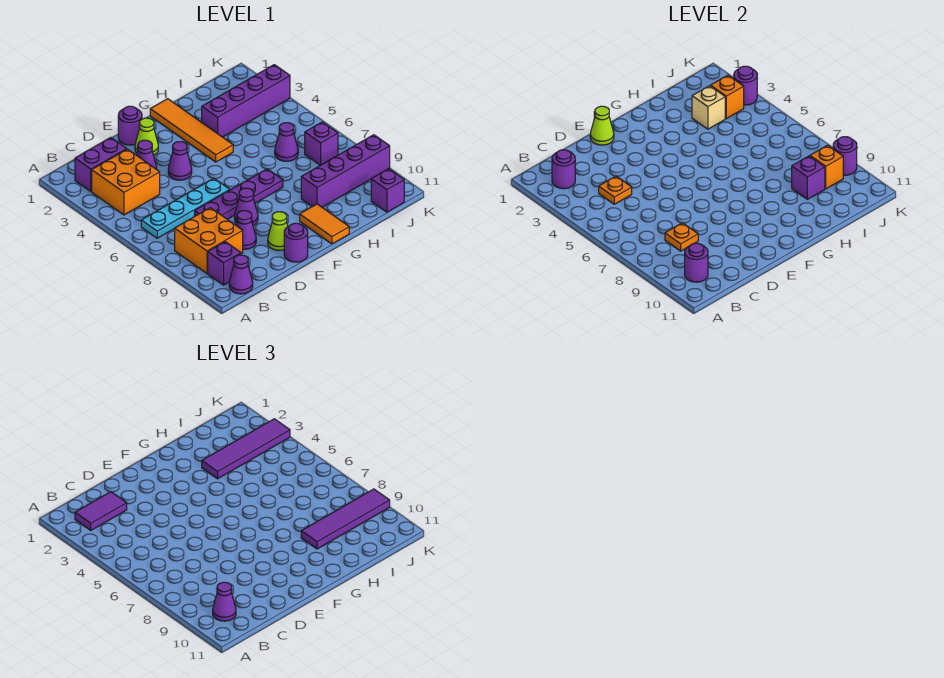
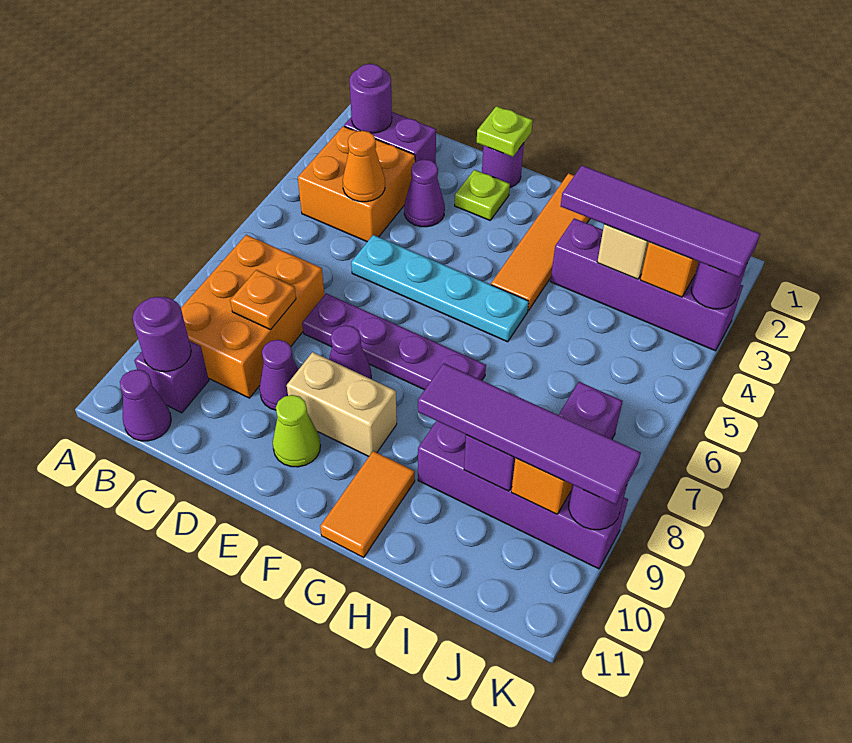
purple tile B2:C2 level 3 -> none
cyan plate B6:E6 level 1 -> cyan plate D5:G5 level 1
orange brick B8:C9 level 1 -> orange brick B7:C9 level 1
purple cone B10 level 3 -> none
orange plate C4 level 2 -> orange cone C4 level 2
lime cone E1 level 2 -> lime plate E1 level 2
lime cone E2 level 1 -> lime plate E2 level 1
purple cone E4 level 1 -> none
none -> tan brick E9:F9 level 1
purple round brick E11 level 1 -> none
purple cone I6 level 1 -> none
purple brick J11 level 1 -> none

